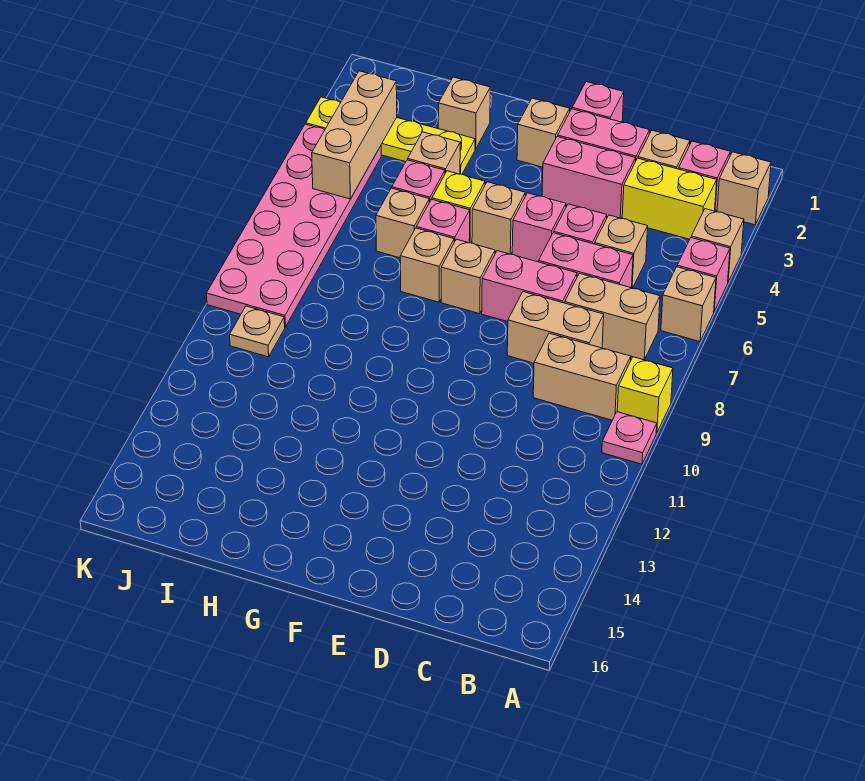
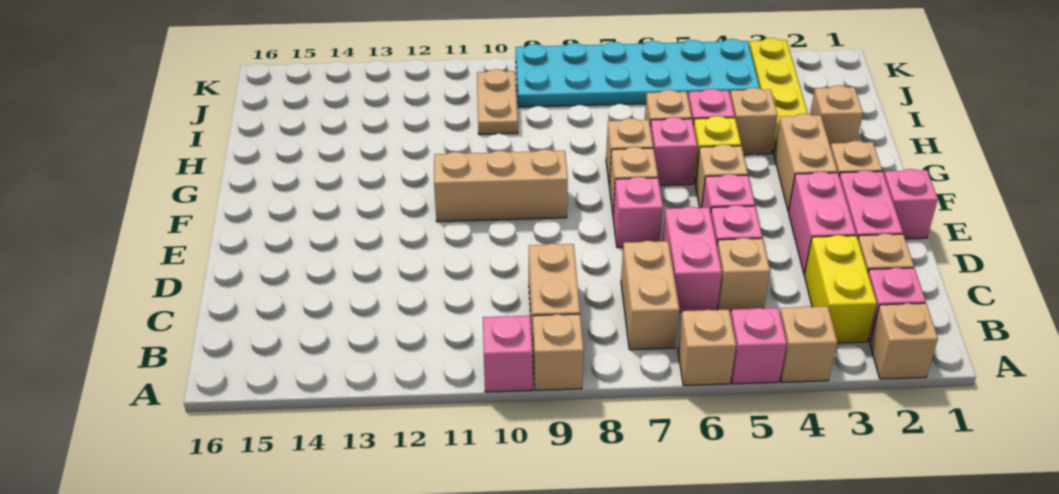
yellow brick A9 level 1 -> tan brick A9 level 1
pink plate A10 level 1 -> pink brick A10 level 1
tan brick C8:D8 level 1 -> tan brick F3:G3 level 1
pink brick D7:E7 level 1 -> pink brick E7 level 1
tan brick J3:J5 level 2 -> tan brick F9:F11 level 1
pink plate J4:K9 level 1 -> cyan plate J4:K9 level 1
tan plate J10 level 1 -> tan plate I10:J10 level 1

